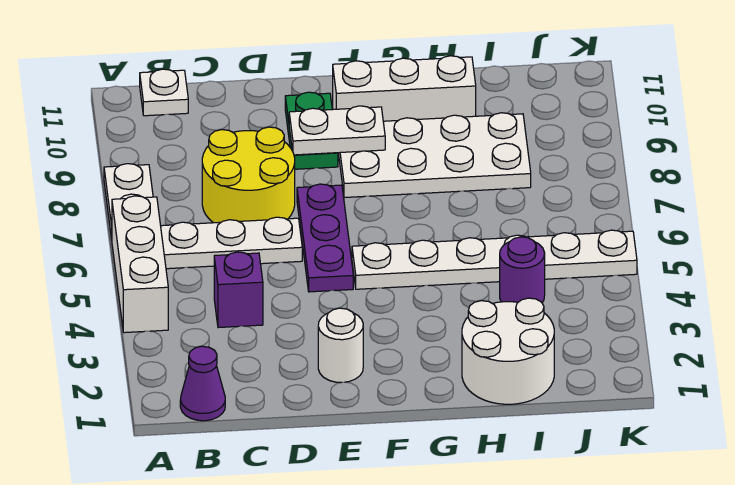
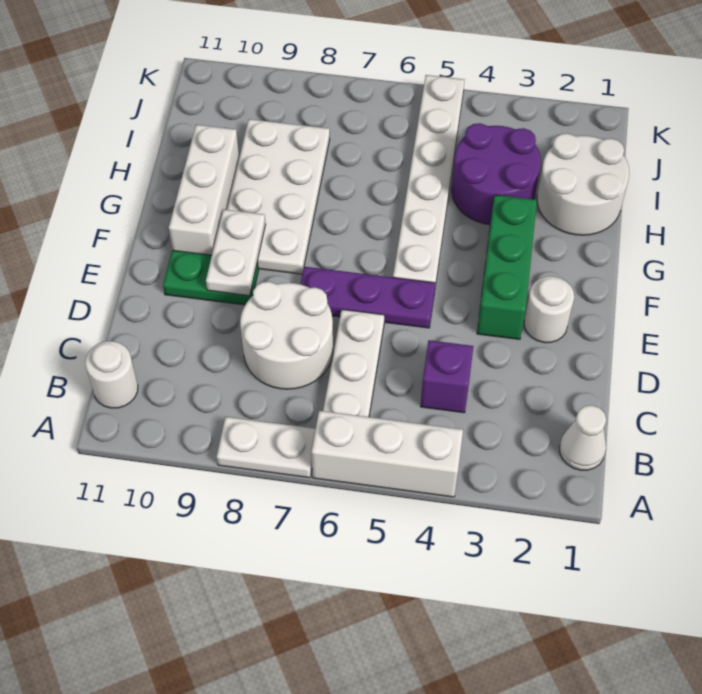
purple cone B1 level 1 -> white cone B1 level 1
white plate B11 level 1 -> white round brick B11 level 1
yellow round brick C7:D8 level 1 -> white round brick C7:D8 level 1
none -> green brick E3:G3 level 1
purple round brick I4 level 1 -> purple round brick H3:I4 level 1

